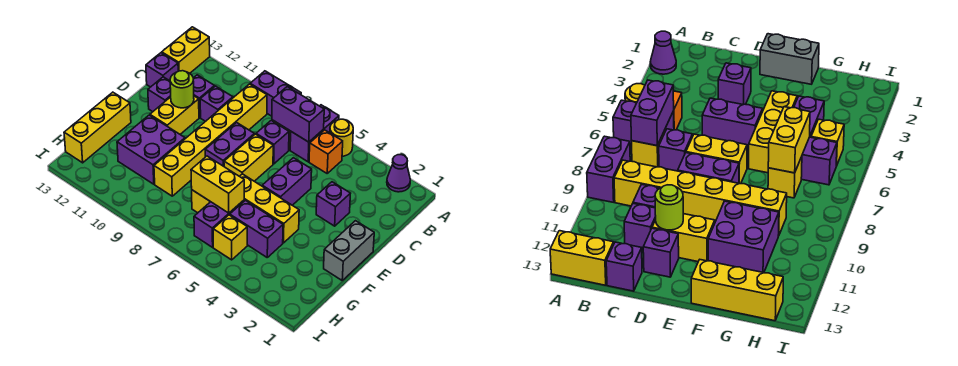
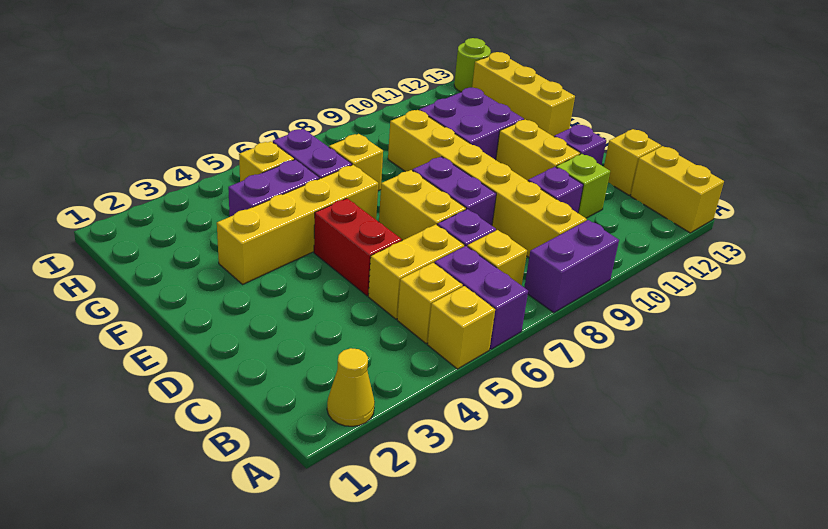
purple cone A2 level 1 -> yellow cone A2 level 1
yellow round brick A5 level 1 -> yellow brick A5 level 1
orange brick B5 level 1 -> yellow brick B5 level 1
purple brick B6:B7 level 2 -> none
purple brick C11 level 1 -> lime brick C11 level 1
purple brick C13 level 1 -> yellow brick C13 level 1
purple brick D3 level 1 -> none
purple brick D5:E5 level 1 -> red brick D5:E5 level 1
lime round brick D11 level 2 -> lime round brick I13 level 1
grey brick E1:F1 level 1 -> none
yellow brick F4:F6 level 1 -> yellow brick F3:F6 level 1
yellow brick G6:G7 level 2 -> yellow brick C5:C6 level 1

